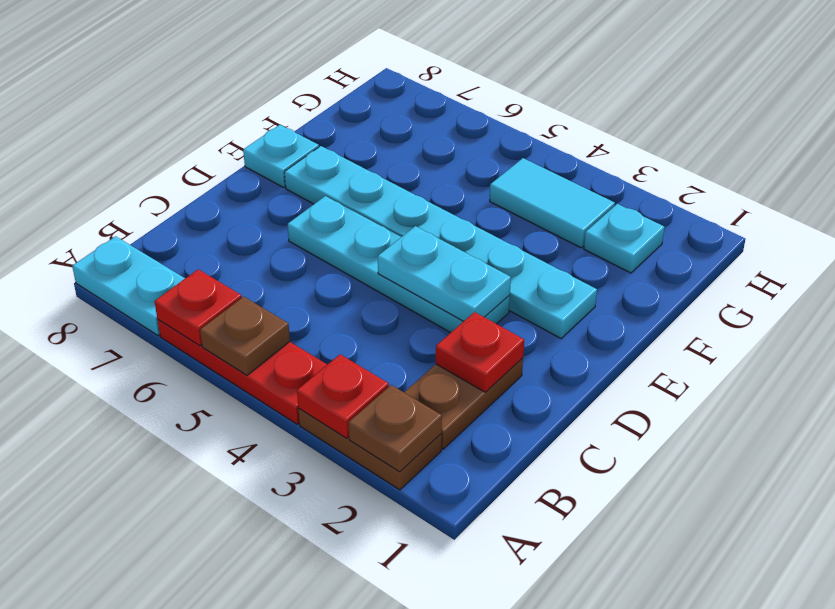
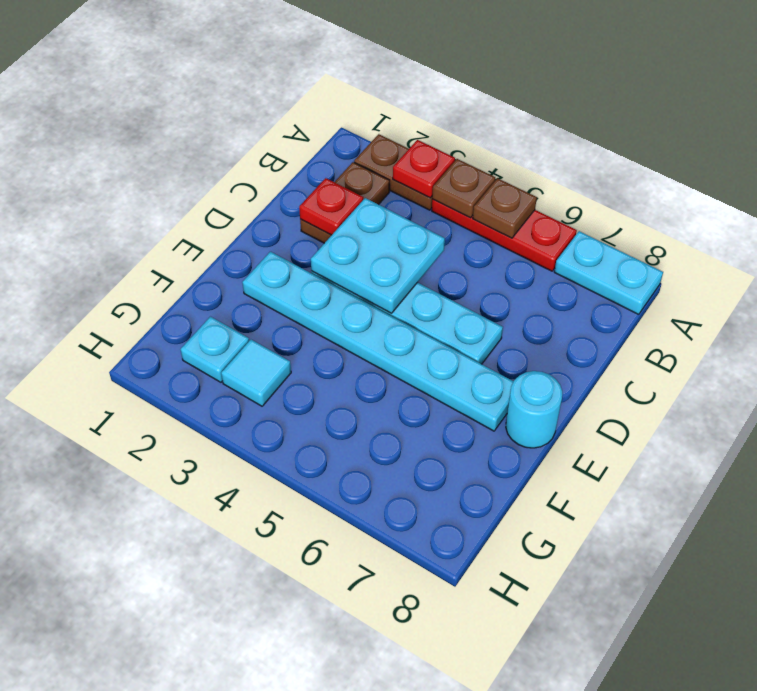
brown plate A2 level 2 -> brown plate A4 level 2
red plate A6 level 2 -> none
cyan plate D3:D4 level 2 -> cyan plate C3:D4 level 2
cyan plate E8 level 1 -> cyan round brick E8 level 1
cyan tile G3:G4 level 1 -> cyan tile G3 level 1

